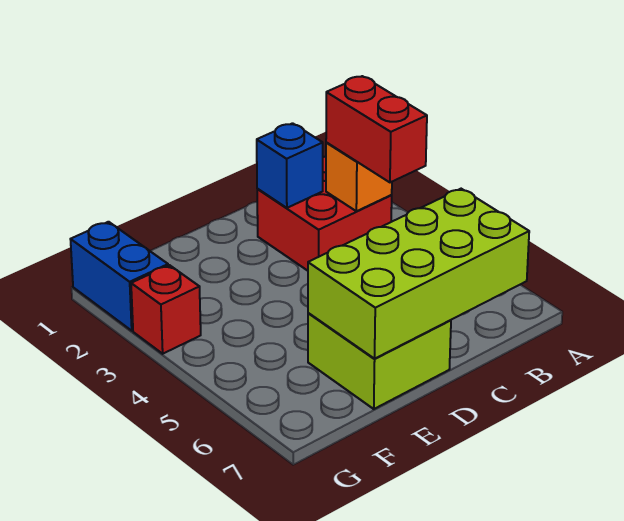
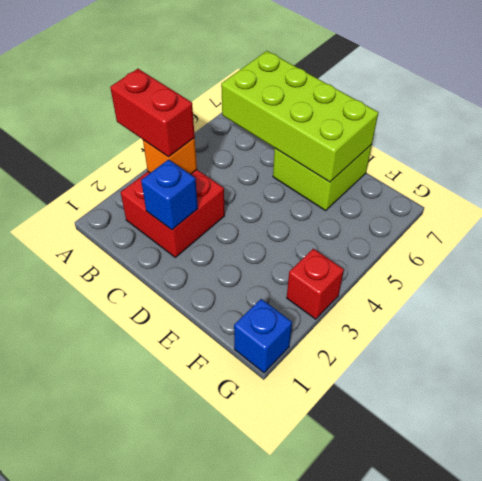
red brick B3:B4 level 3 -> red brick A3:B3 level 3
blue brick G1:G2 level 1 -> blue brick G1 level 1

